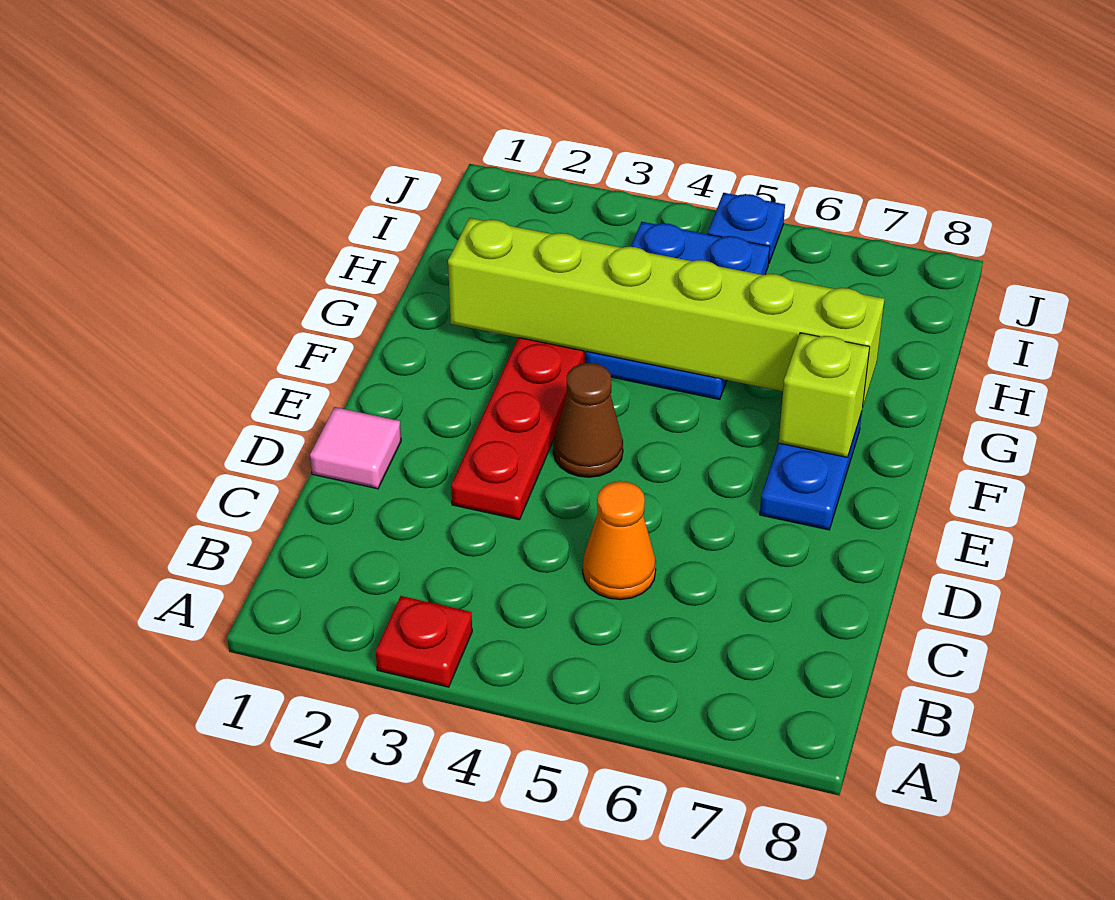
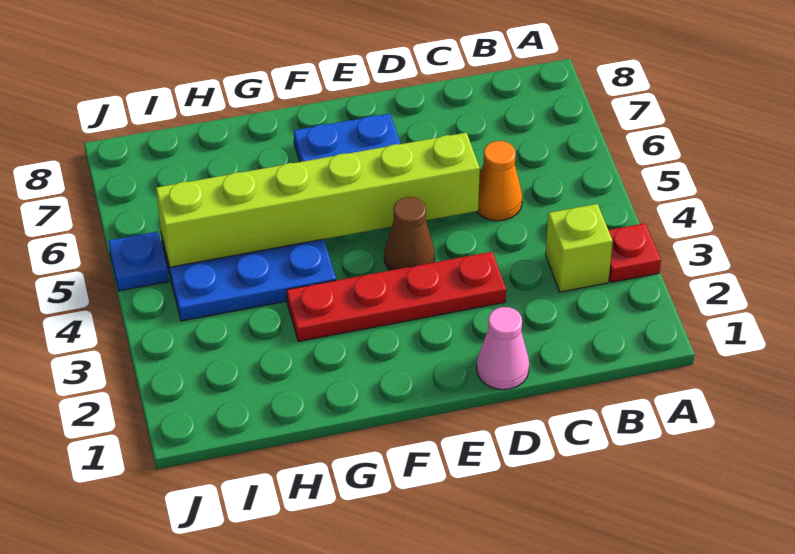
pink tile D1 level 1 -> pink cone D1 level 1
lime brick F7 level 2 -> lime brick B3 level 1
lime brick G2:G7 level 2 -> lime brick D5:I5 level 2

